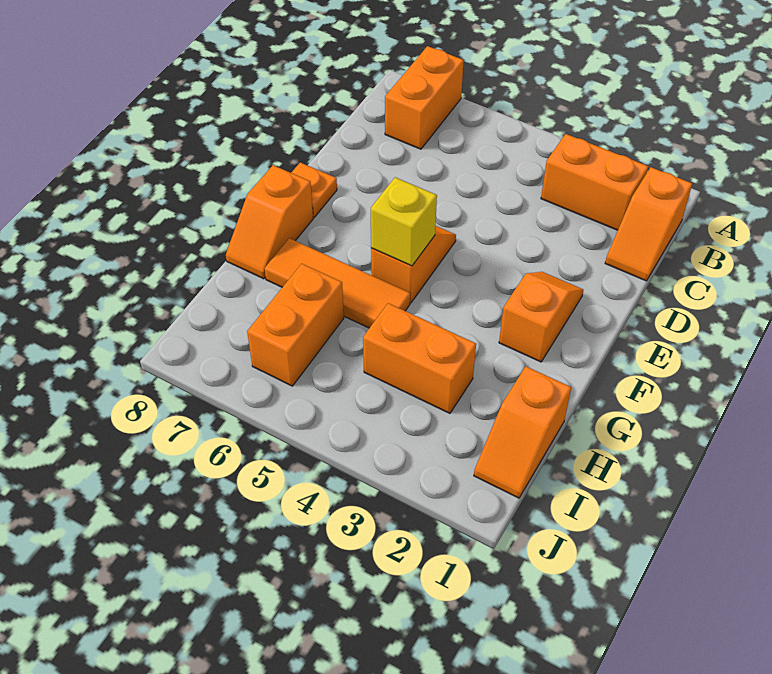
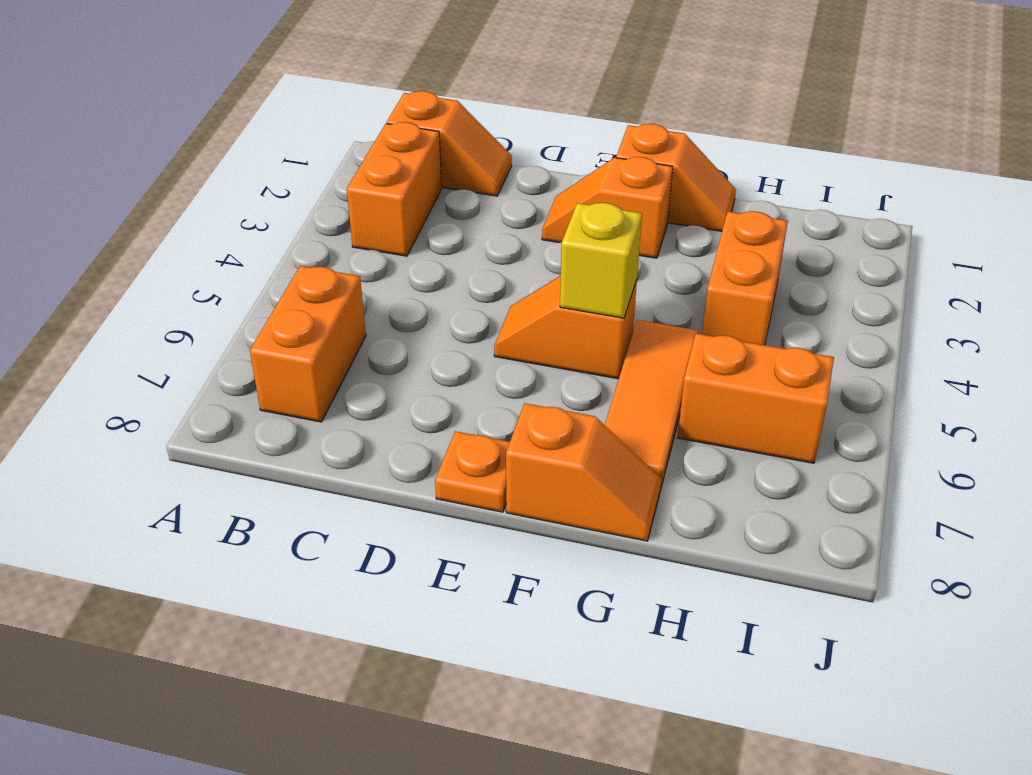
orange brick A7:B7 level 1 -> orange brick B6:B7 level 1
orange slope H1:I1 level 1 top H -> orange slope F1:G1 level 1 top F

